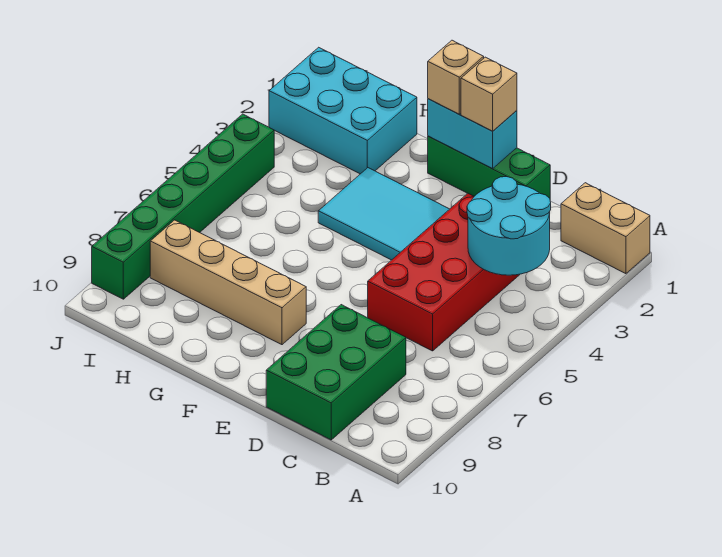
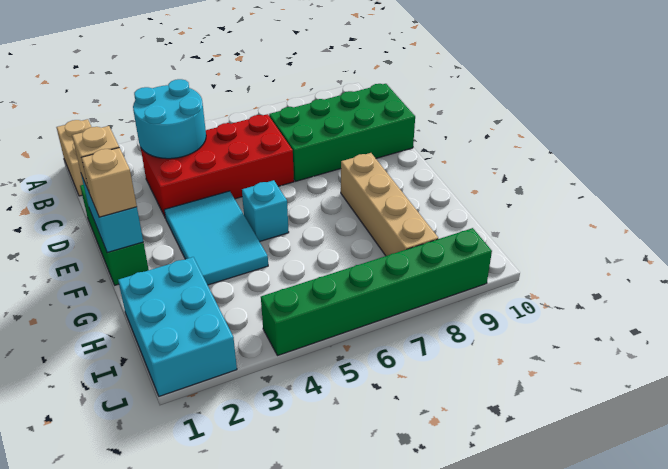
green brick C8:D10 level 1 -> green brick C7:D10 level 1
none -> cyan brick F5 level 1

